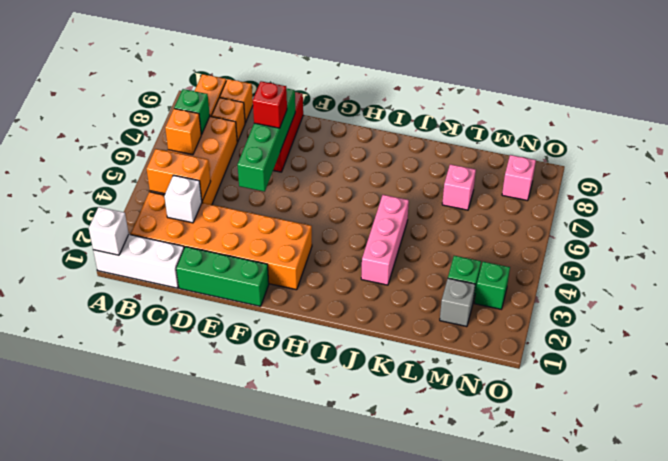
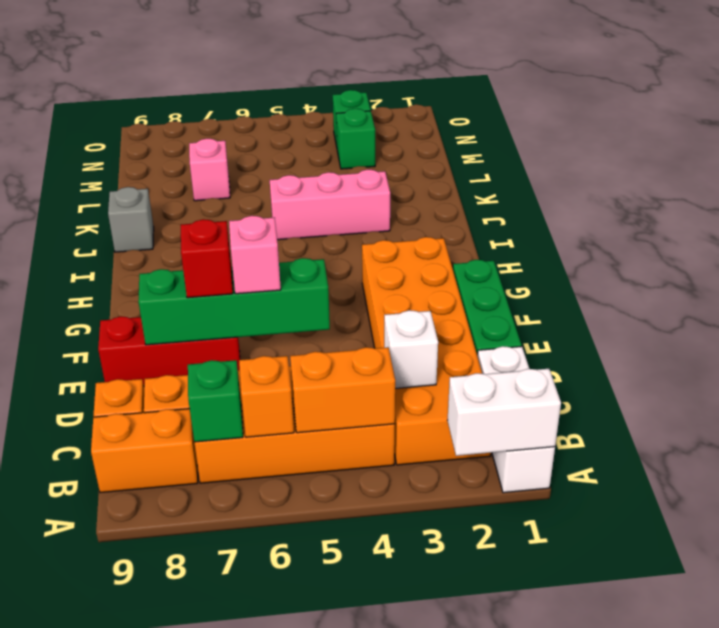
white brick A1 level 2 -> white brick A1:A2 level 2
orange brick B4:C4 level 2 -> orange brick B4:B5 level 2
grey brick M2 level 1 -> grey brick J9 level 1
pink brick N8 level 1 -> pink brick E6 level 3

